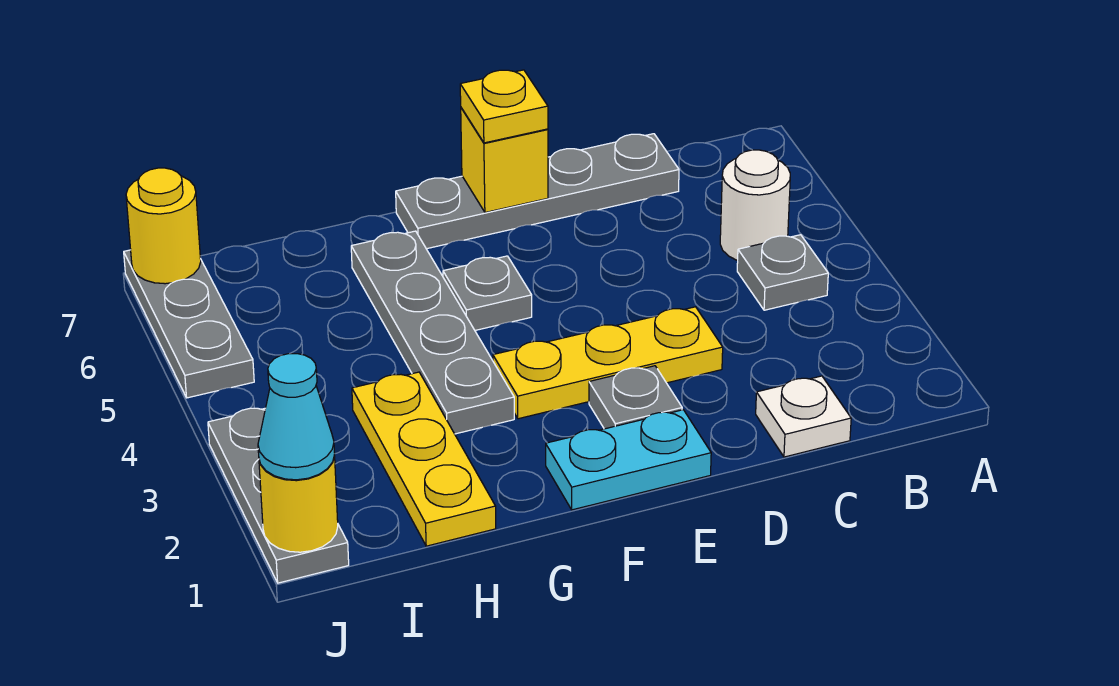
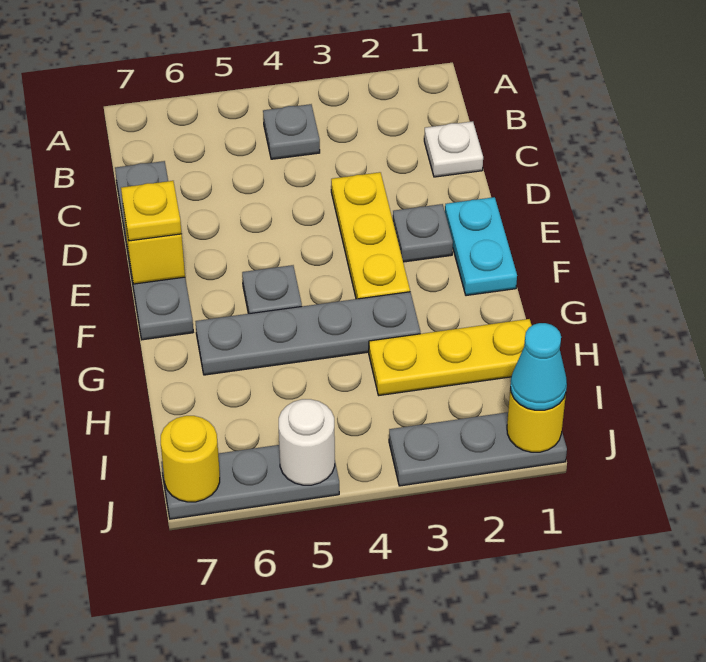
white round brick B5 level 1 -> white round brick J5 level 2

